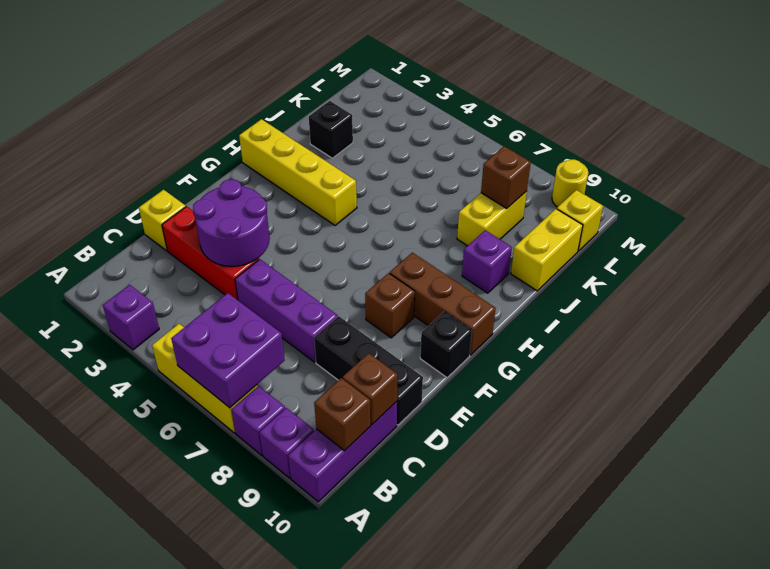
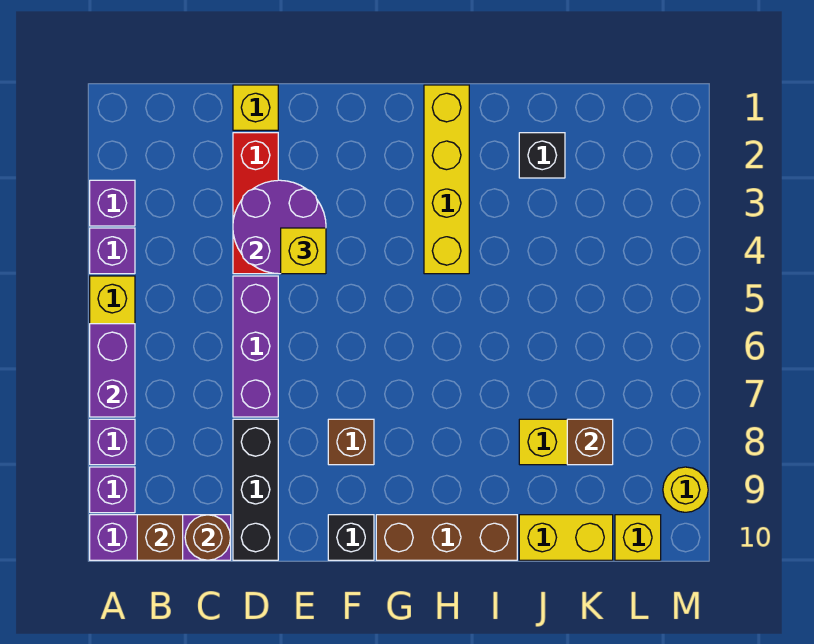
purple brick A6:B7 level 2 -> purple brick A6:A7 level 2
brown brick C10 level 2 -> brown round brick C10 level 2
none -> yellow brick E4 level 3
brown brick G8:G10 level 1 -> brown brick G10:I10 level 1
purple brick I9 level 1 -> purple brick A4 level 1

